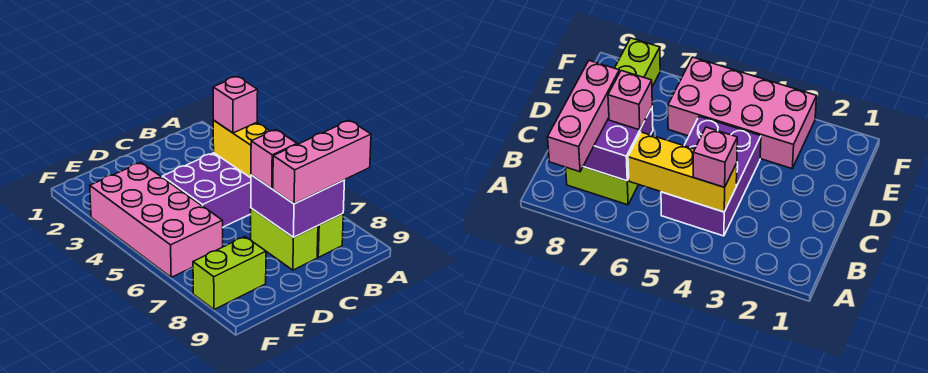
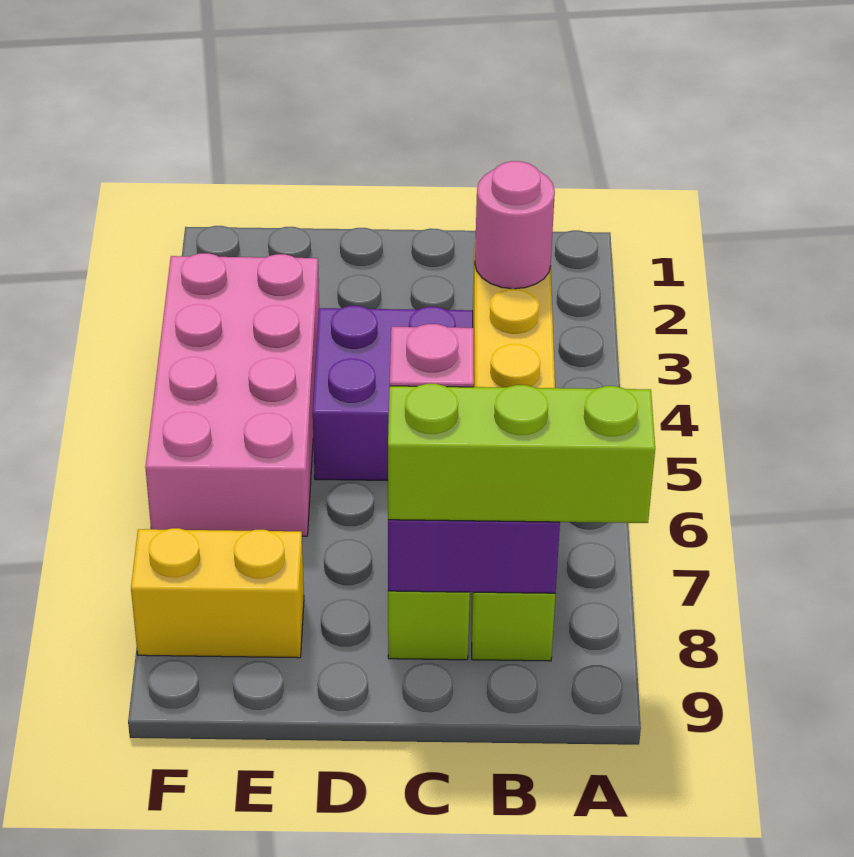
pink brick A8:C8 level 3 -> lime brick A8:C8 level 3
pink brick B4 level 3 -> pink round brick B4 level 3
lime brick E8:F8 level 1 -> yellow brick E8:F8 level 1

